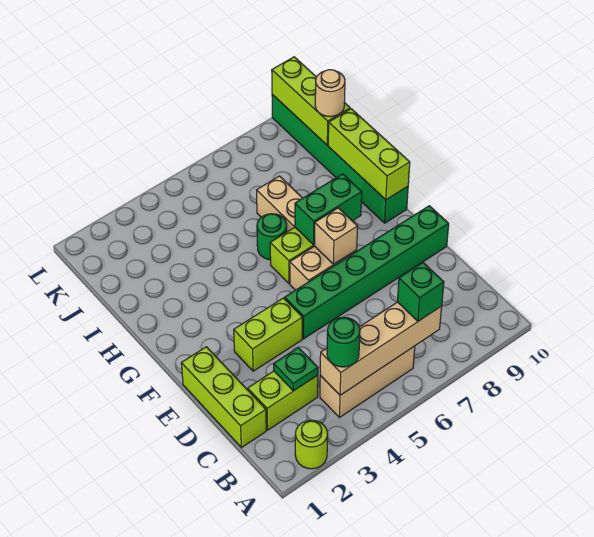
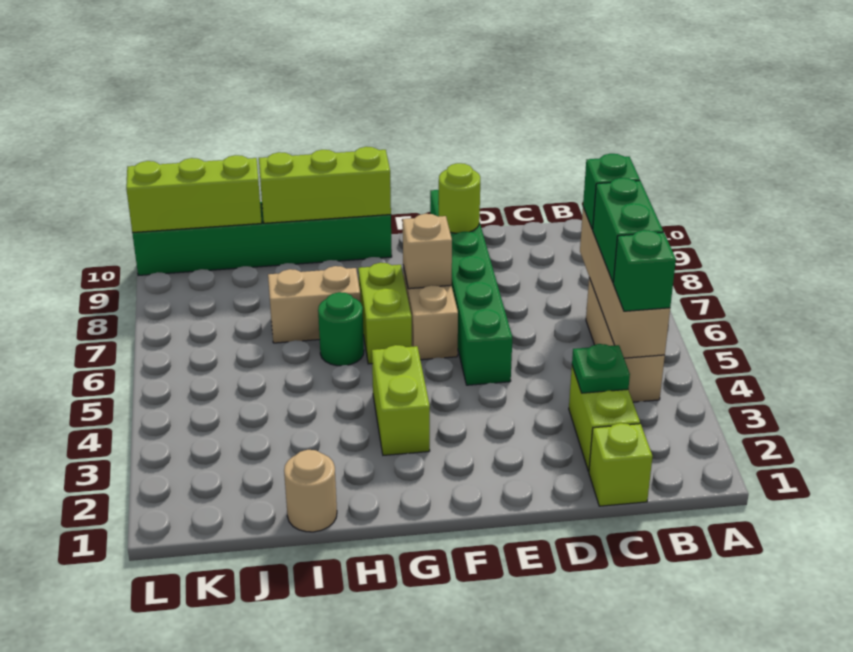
lime round brick A2 level 1 -> lime round brick E9 level 2
green round brick B4 level 3 -> green brick B4 level 3
lime brick C1:E1 level 1 -> lime brick C1 level 1
lime brick E3:E4 level 1 -> lime brick G3:G4 level 1
green brick G7:G8 level 2 -> green brick B5:B6 level 3
tan round brick J10 level 3 -> tan round brick I1 level 1

